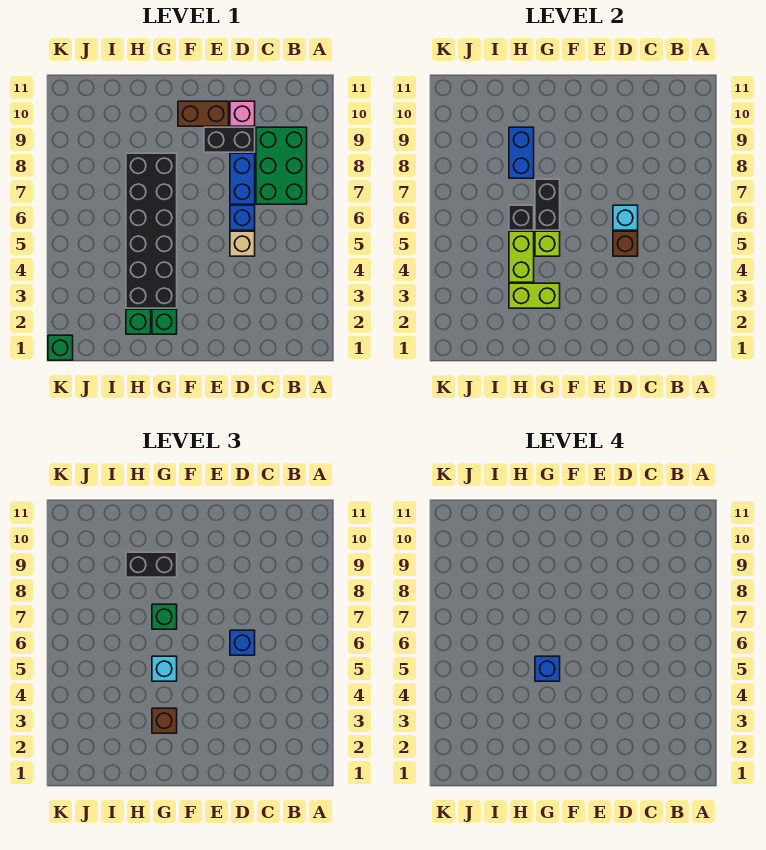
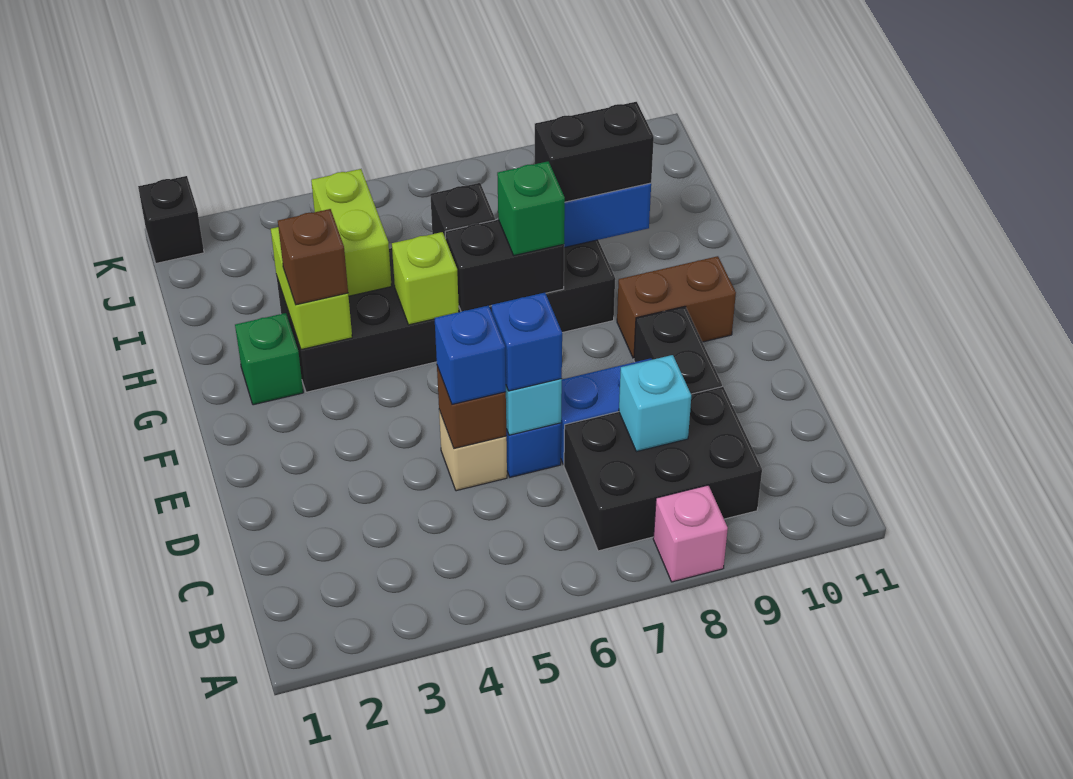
green brick B7:C9 level 1 -> black brick B7:C9 level 1
pink brick D10 level 1 -> pink brick A8 level 1
brown brick E10:F10 level 1 -> brown brick F9:F10 level 1
cyan brick G5 level 3 -> cyan brick C8 level 2
blue brick G5 level 4 -> blue brick D5 level 3
black brick G9:H9 level 3 -> black brick H8:H9 level 3
green brick H2 level 1 -> none
lime brick H4:H5 level 2 -> lime brick H4:I4 level 2
green brick K1 level 1 -> black brick K1 level 1

